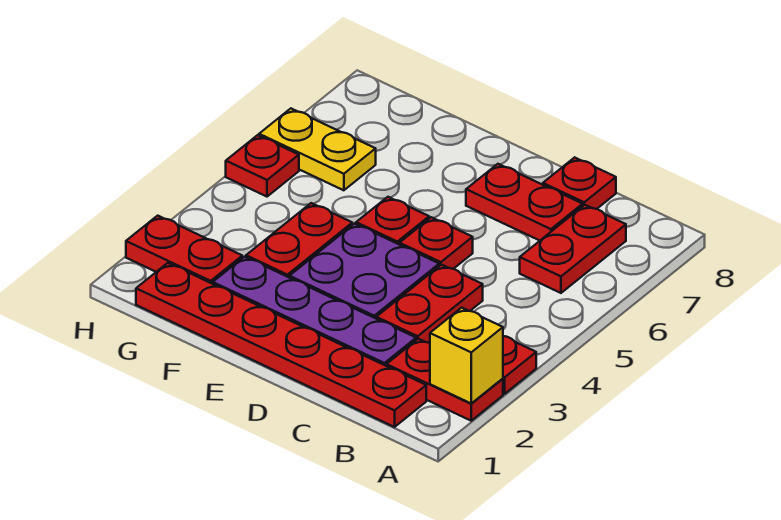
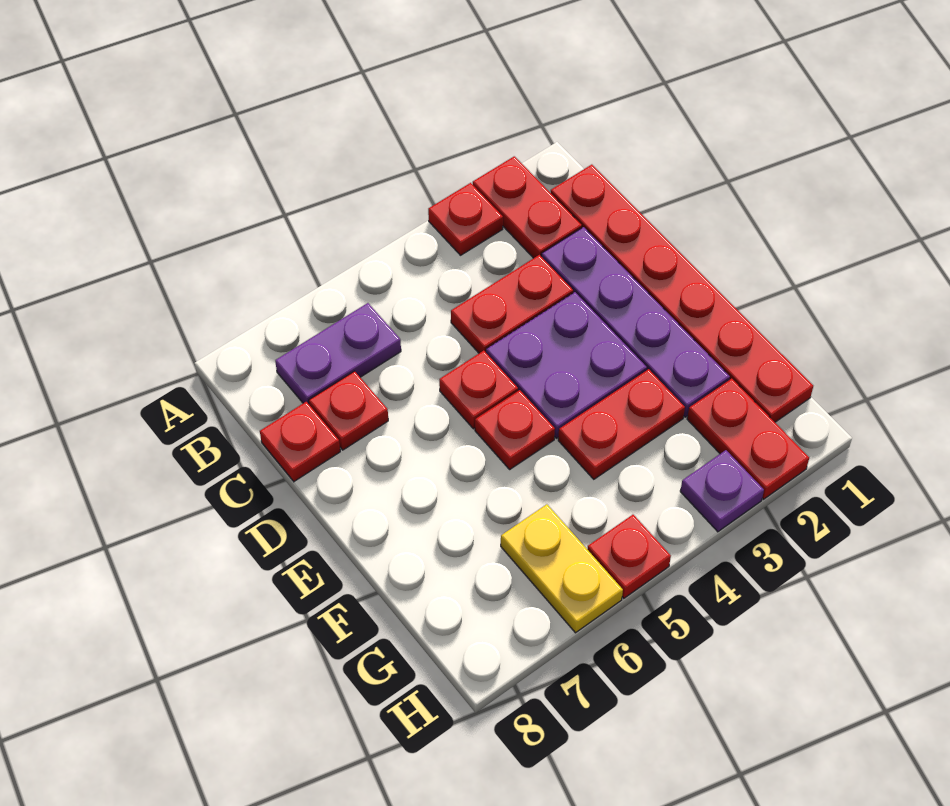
yellow brick A2 level 2 -> none
red plate B6:B7 level 1 -> purple plate B6:B7 level 1
red plate C7:D7 level 1 -> red plate C7 level 1
none -> purple plate H3 level 1

